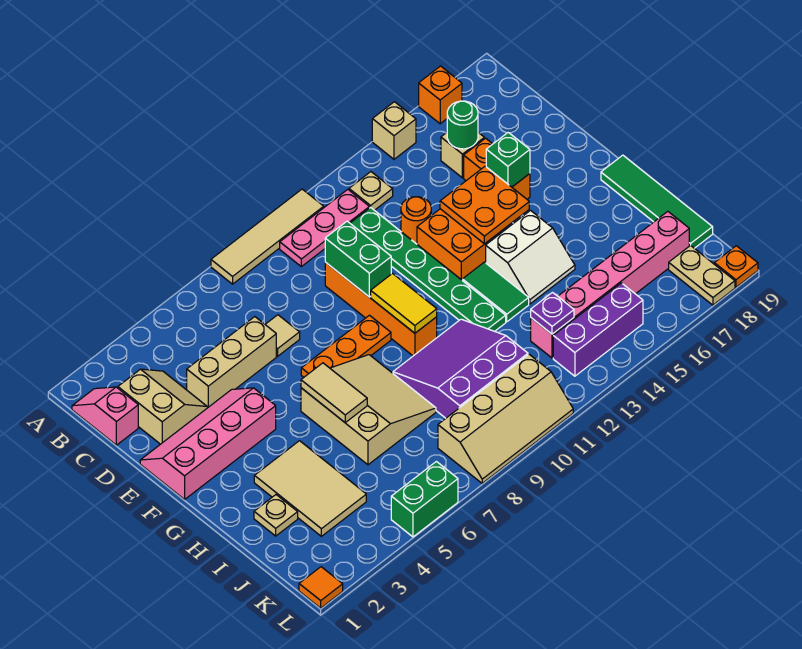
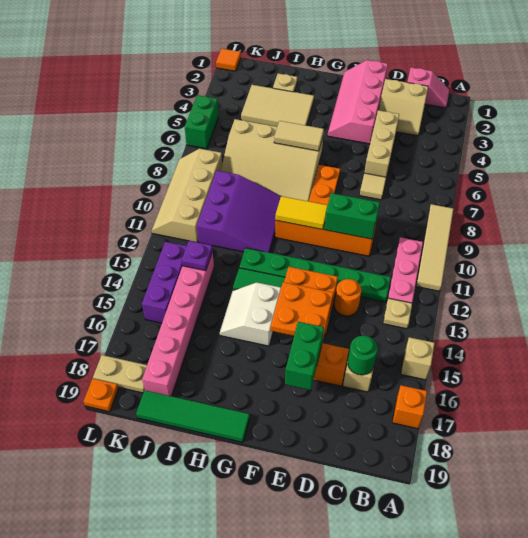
pink slope E1:F4 level 1 top F -> pink slope E1:F4 level 1 top E
green brick E16 level 2 -> green brick E16:E17 level 2
tan slope G6:I8 level 1 top 6 -> tan slope G6:J8 level 1 top 6

